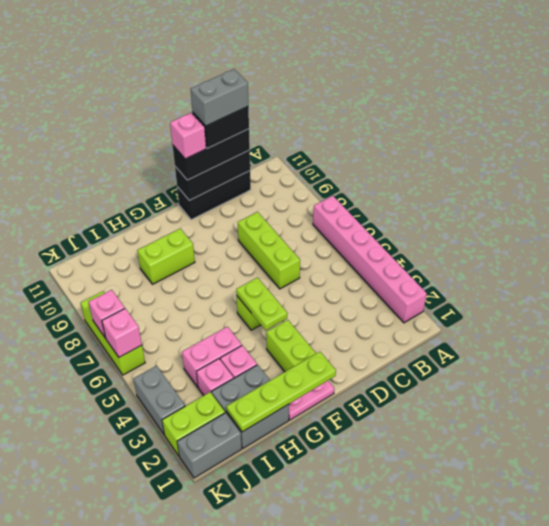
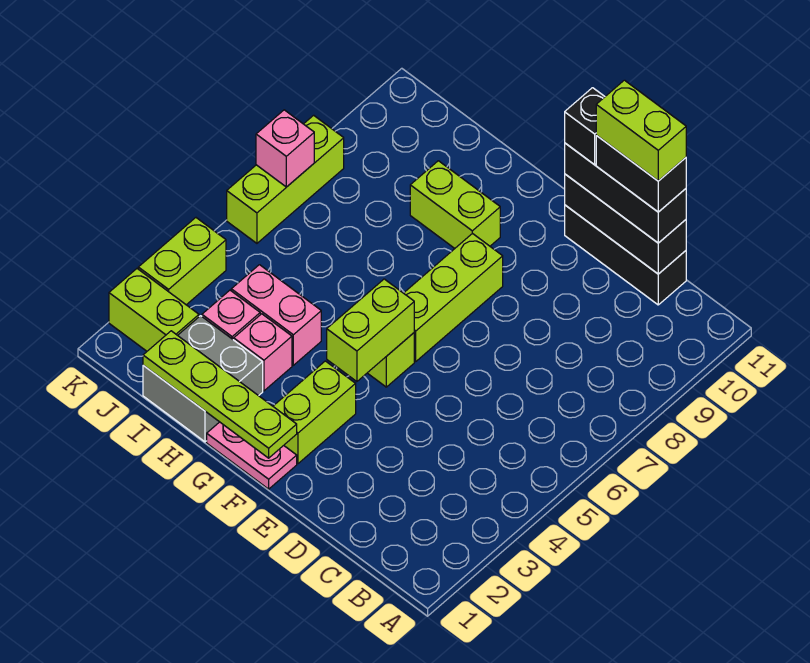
pink brick A2:A7 level 1 -> none
grey brick C11:D11 level 5 -> lime brick C11:D11 level 5
lime brick D6:D8 level 1 -> lime brick F6:F8 level 1
pink brick E11 level 4 -> black brick E11 level 4
lime plate F4:F5 level 2 -> lime brick F4:F5 level 2
grey brick J1:K1 level 1 -> none
grey brick K3:K4 level 1 -> lime brick K3:K4 level 1
pink brick K6 level 2 -> none

